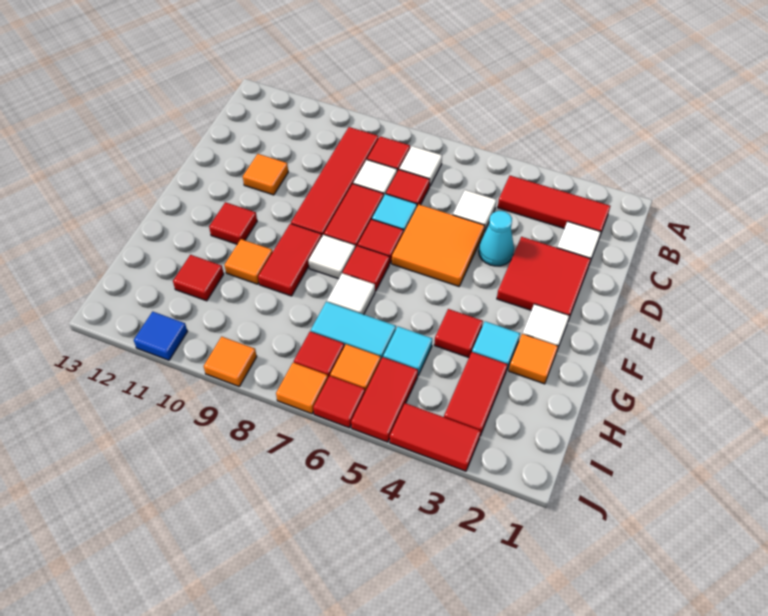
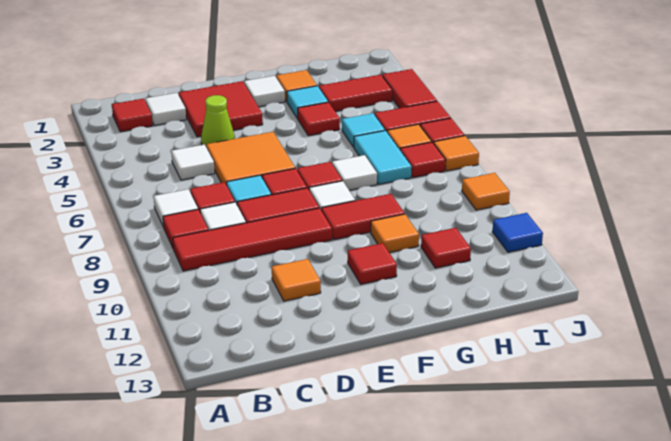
red tile B2:B4 level 1 -> red tile B2 level 1
cyan cone D4 level 1 -> lime cone D4 level 1

